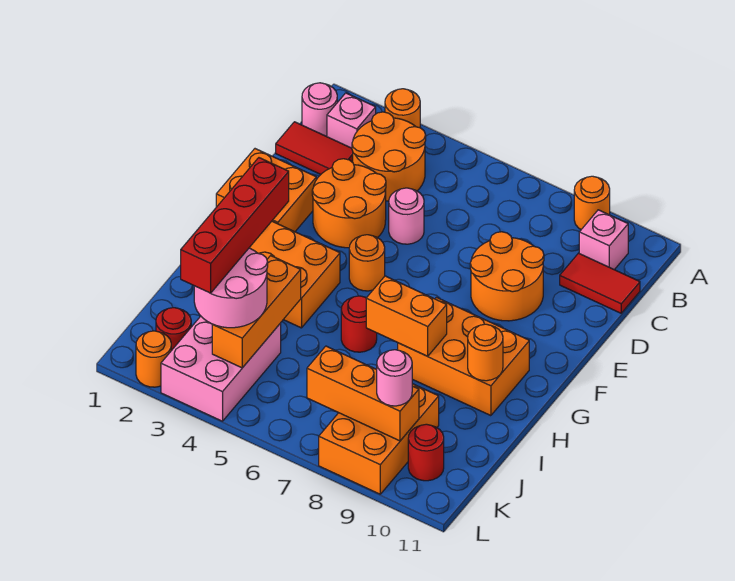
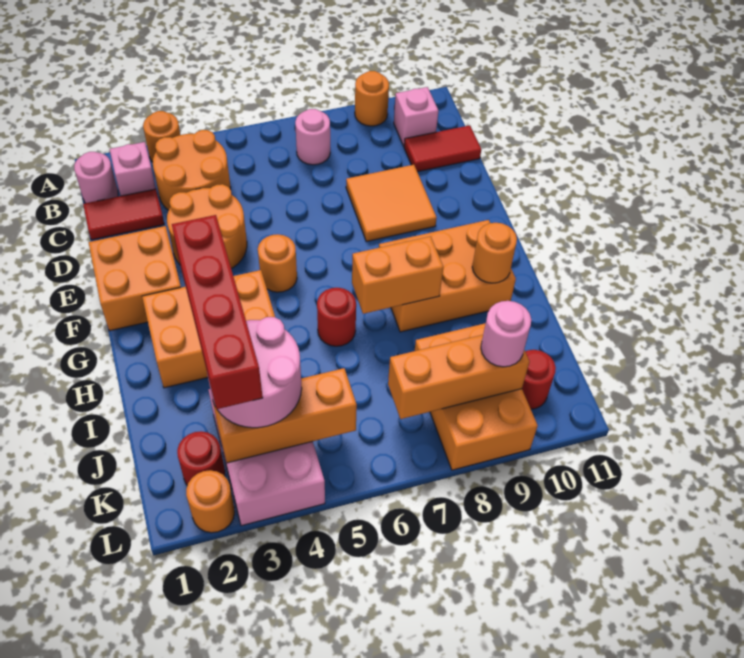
pink round brick D5 level 1 -> pink round brick B7 level 1
orange round brick D8:E9 level 1 -> orange tile D8:E9 level 1
orange brick I4:K4 level 2 -> orange brick K3:K5 level 2

